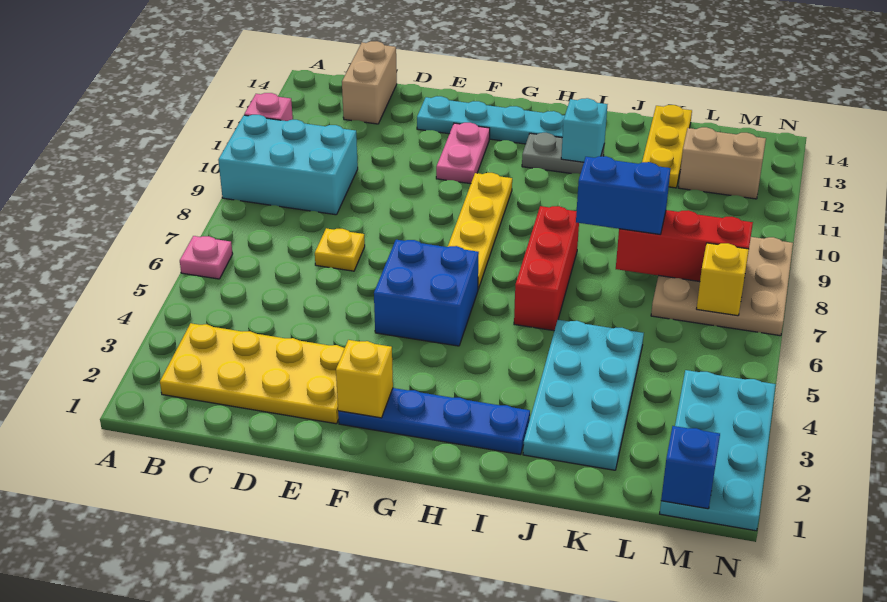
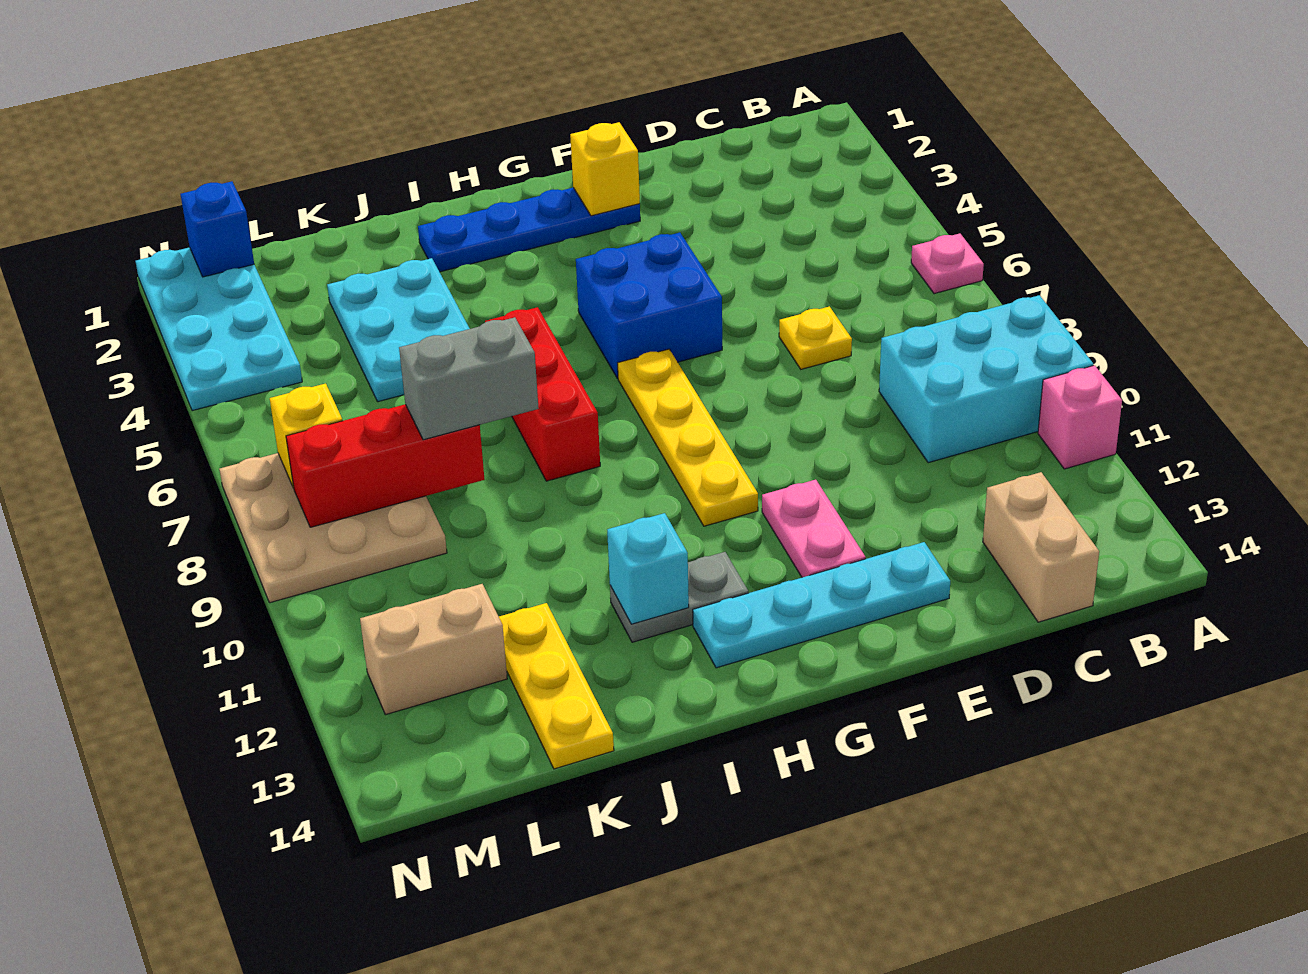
yellow plate B2:E3 level 1 -> none
cyan plate J2:K5 level 1 -> cyan plate J3:K5 level 1
blue brick J8:K8 level 3 -> grey brick J8:K8 level 3

